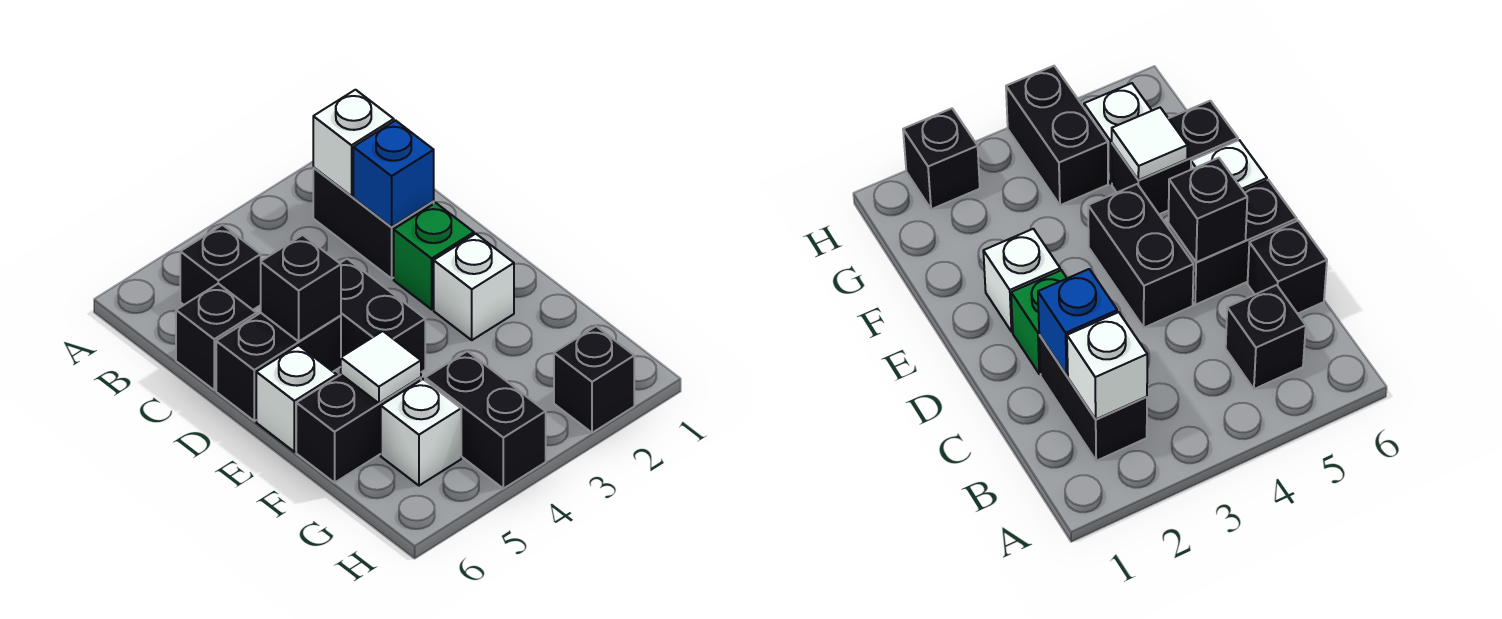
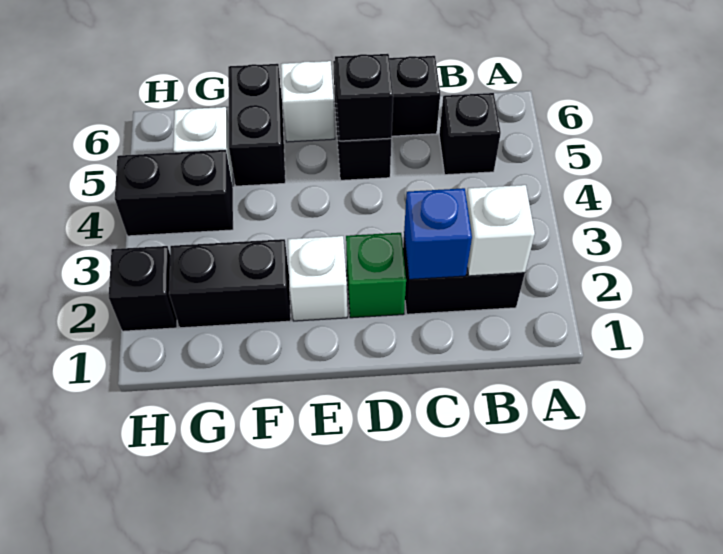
black brick D4:E4 level 1 -> black brick F2:G2 level 1
white tile F5 level 2 -> none

